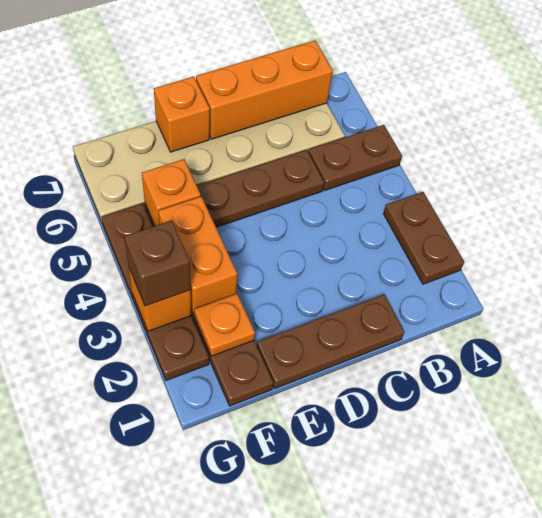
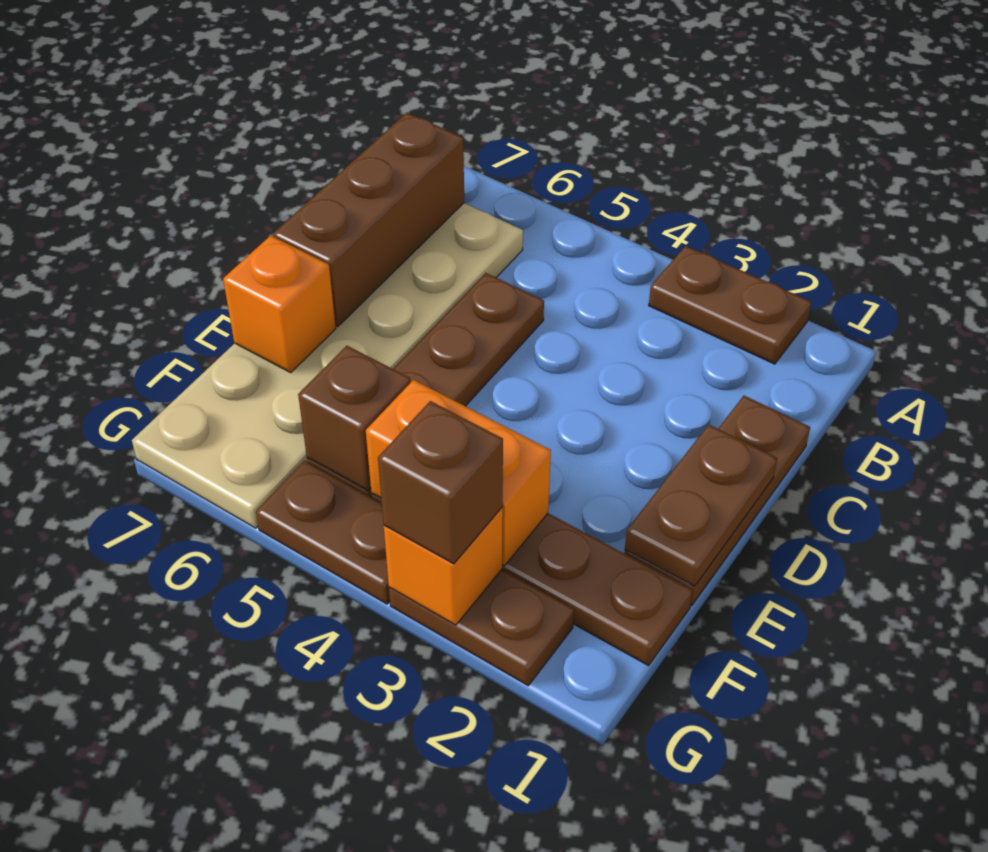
brown plate A5:B5 level 1 -> brown plate D1:E1 level 2
orange brick B7:D7 level 2 -> brown brick B7:D7 level 2
orange plate F2 level 2 -> none
orange brick F5 level 2 -> brown brick F5 level 2

